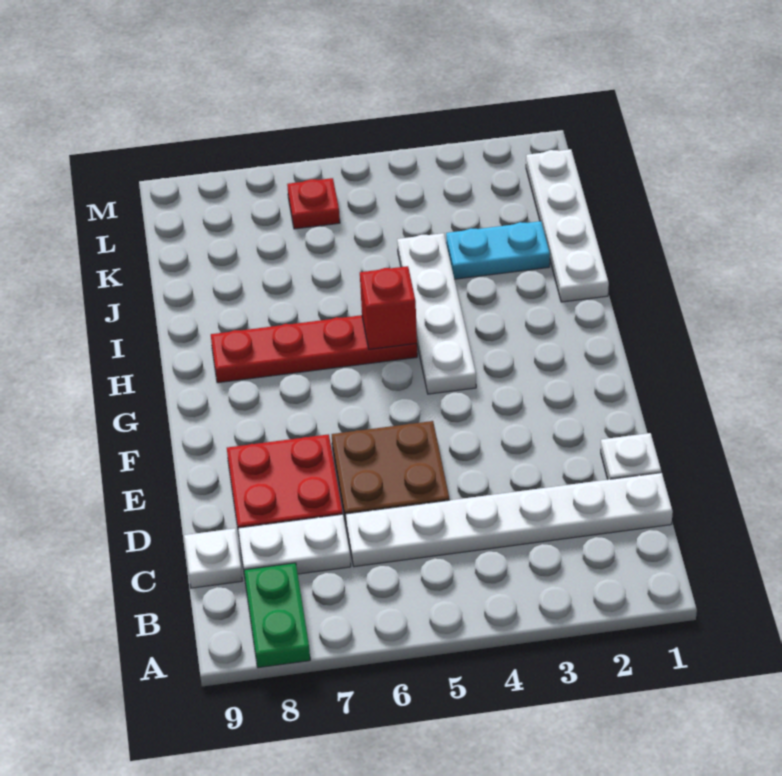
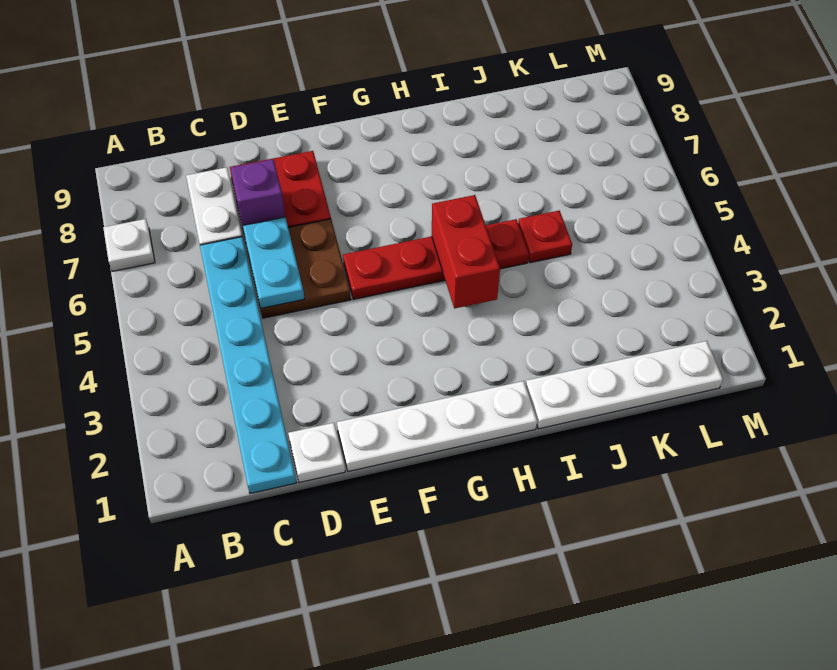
green plate A8:B8 level 1 -> none
white plate C1:C6 level 1 -> cyan plate C1:C6 level 1
white plate C9 level 1 -> white plate A7 level 1
none -> purple brick D7 level 2
white plate G4:J4 level 1 -> white plate E1:H1 level 1
red plate H5:H8 level 1 -> red plate F5:I5 level 1
red brick H5 level 2 -> red brick H4:H5 level 2
cyan plate J2:J3 level 1 -> cyan plate D5:D6 level 2
red plate L6 level 1 -> red plate J5 level 1

